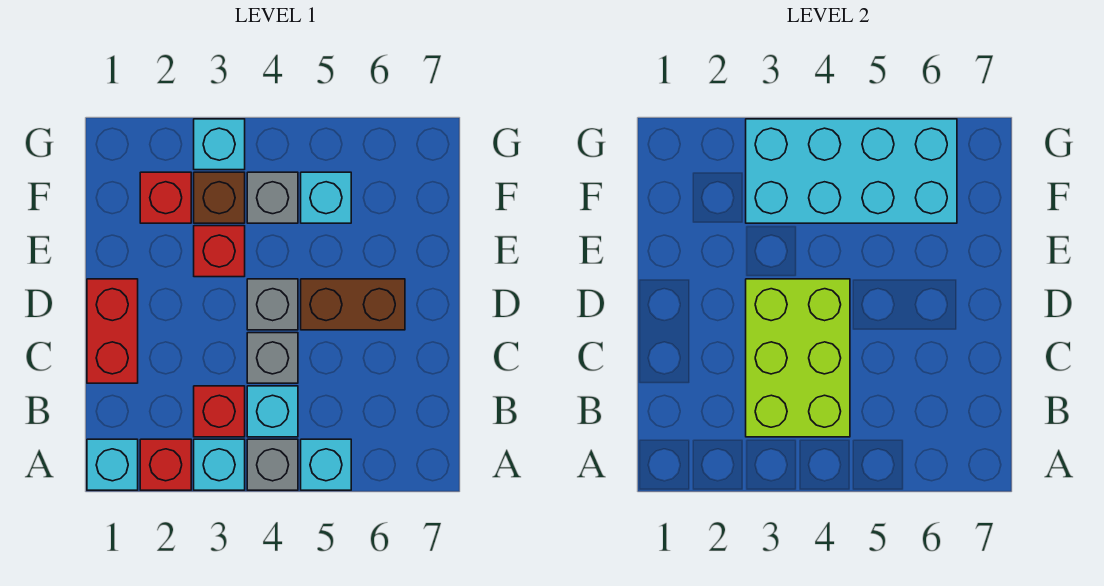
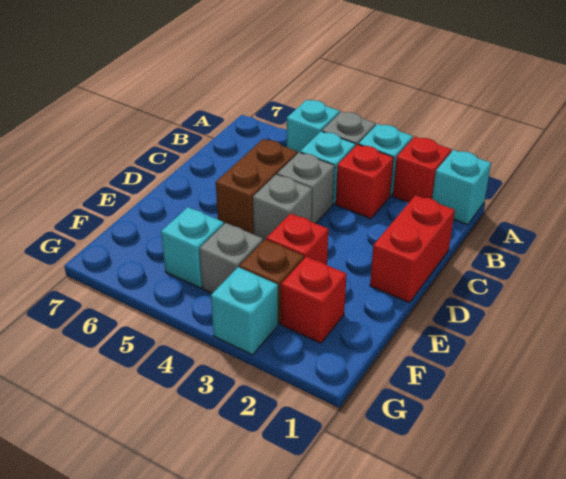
lime brick B3:D4 level 2 -> none
brown brick D5:D6 level 1 -> brown brick C5:D5 level 1
cyan brick F3:G6 level 2 -> none

